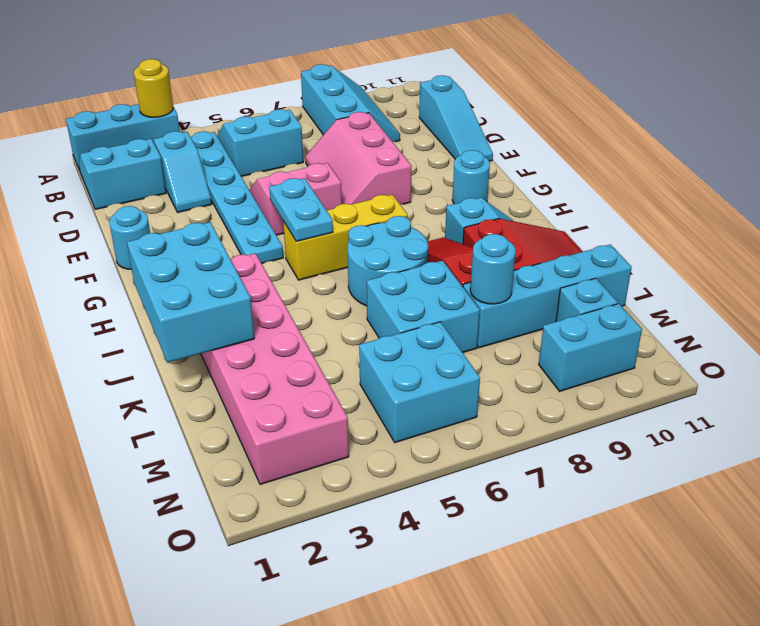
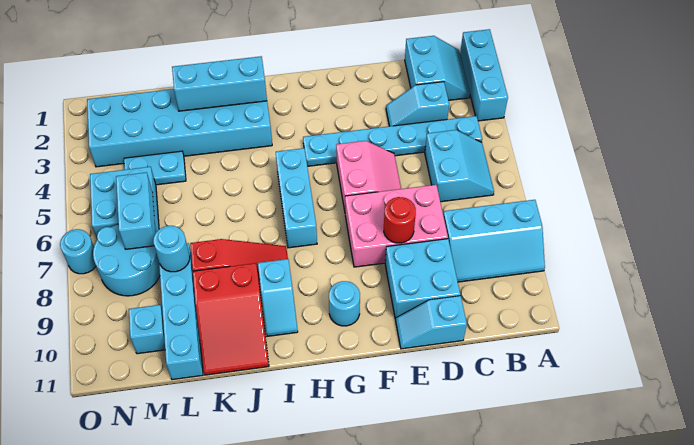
yellow round brick A3 level 2 -> none
cyan slope C11:E11 level 1 top C -> cyan slope D11:E11 level 1 top D
pink slope D7:F8 level 1 top 8 -> pink brick D7:F8 level 1
none -> red round brick E8 level 2
cyan round brick F1 level 1 -> cyan round brick O7 level 1
cyan plate G5:H5 level 2 -> cyan plate L4:M4 level 1
yellow brick H5:H7 level 1 -> cyan brick H5:H7 level 1
cyan brick I1:K2 level 2 -> cyan brick I2:K2 level 2
pink brick I2:N3 level 1 -> cyan brick I2:N3 level 1
cyan round brick I6:J7 level 1 -> cyan round brick M7:N8 level 1
cyan brick K6:L7 level 1 -> cyan brick D9:E10 level 1
cyan brick N9:N10 level 1 -> cyan brick M6:M7 level 2

